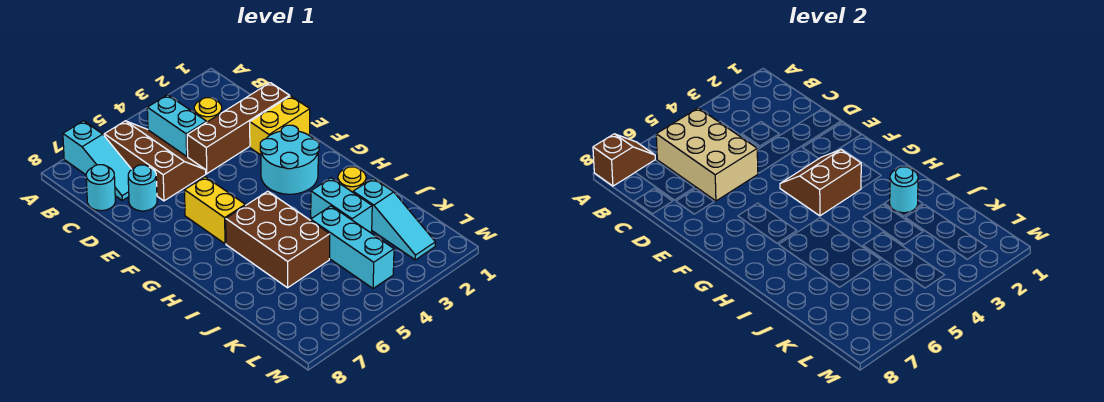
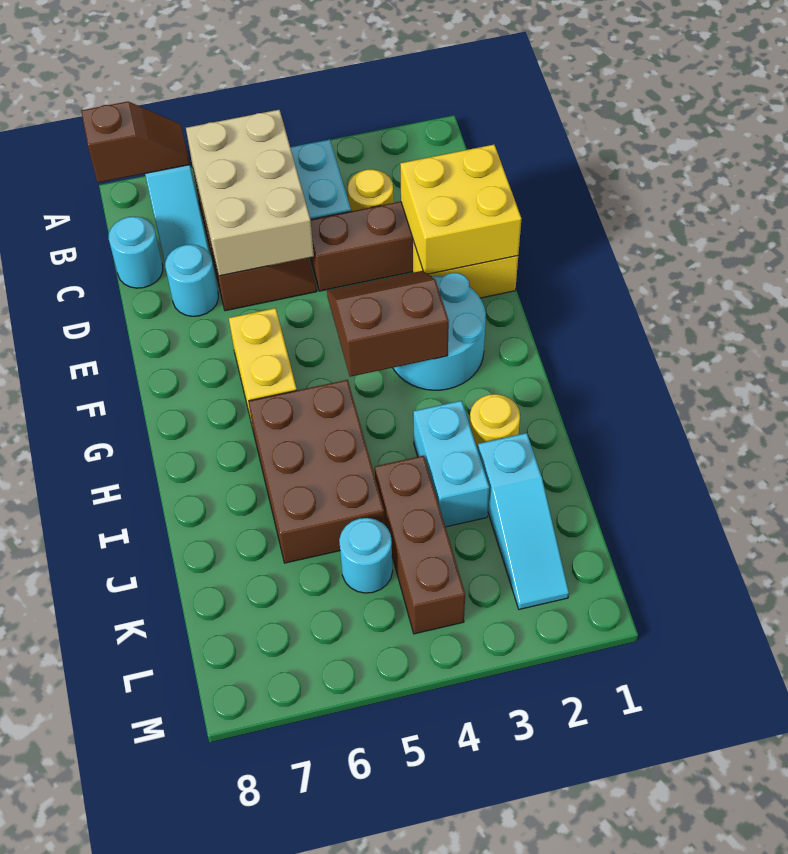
none -> yellow brick D1:E2 level 2
cyan round brick I2 level 2 -> cyan round brick K5 level 1
cyan brick J4:L4 level 1 -> brown brick J4:L4 level 1

